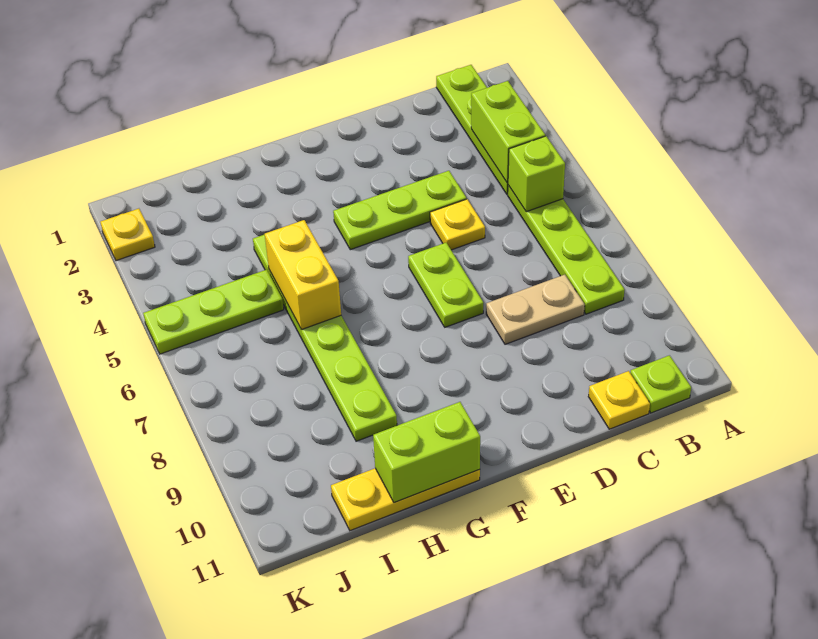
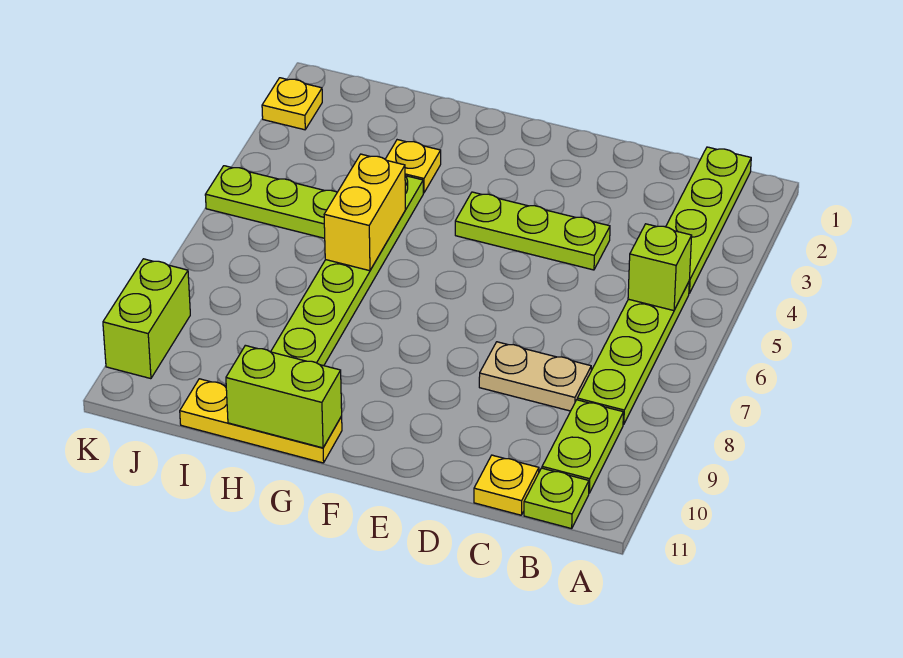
lime brick B3:B4 level 2 -> lime brick K9:K10 level 1
yellow plate D5 level 1 -> yellow plate H3 level 1
lime plate E6:E7 level 1 -> lime plate B9:B10 level 1

